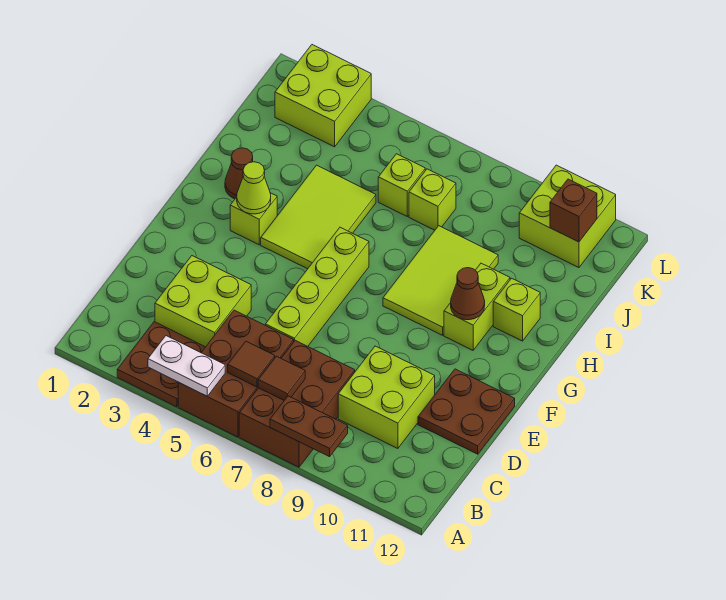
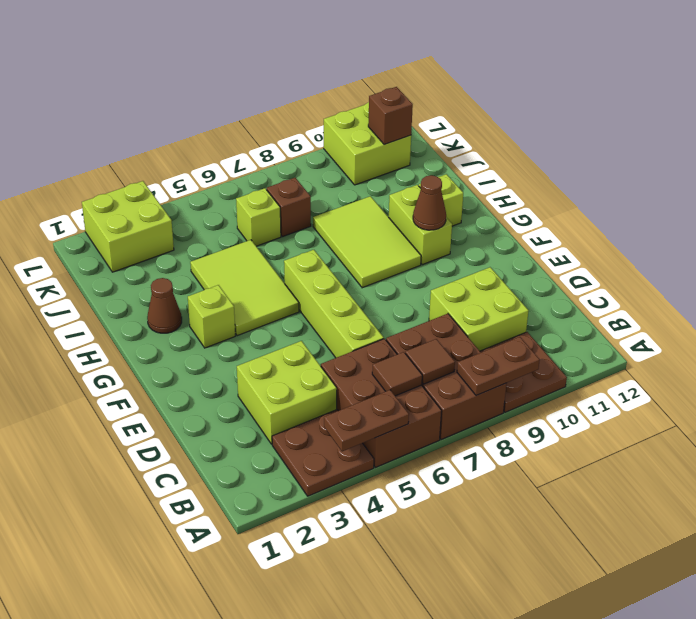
white plate A4:A5 level 2 -> brown plate A4:A5 level 2
brown plate D11:E12 level 1 -> brown plate A9:B10 level 1
lime cone G3 level 2 -> none
lime brick J7 level 1 -> brown brick J7 level 1

